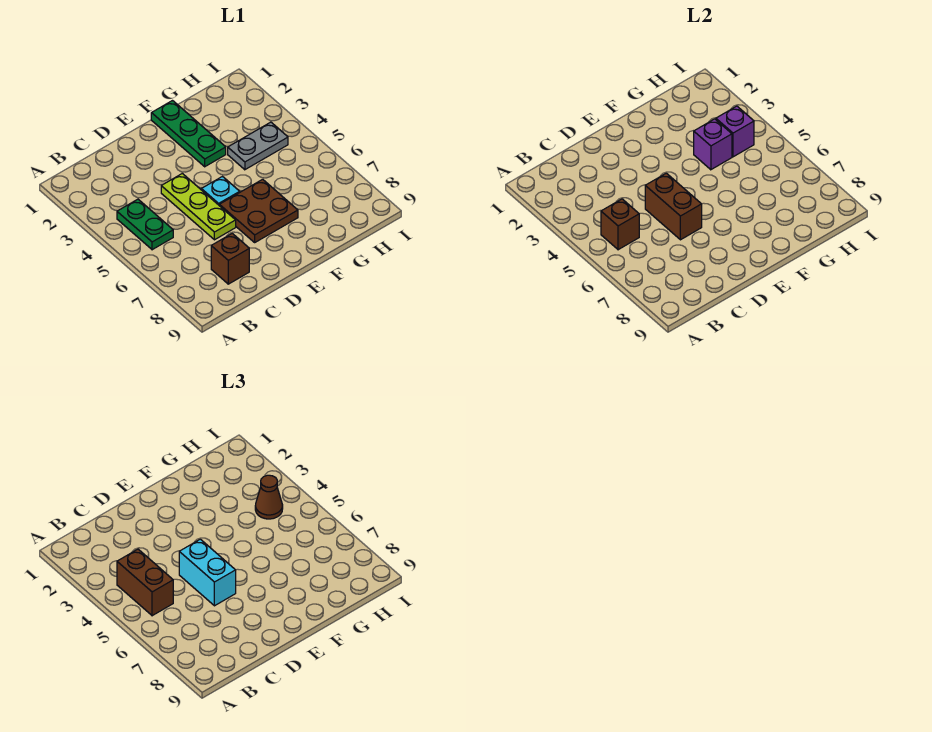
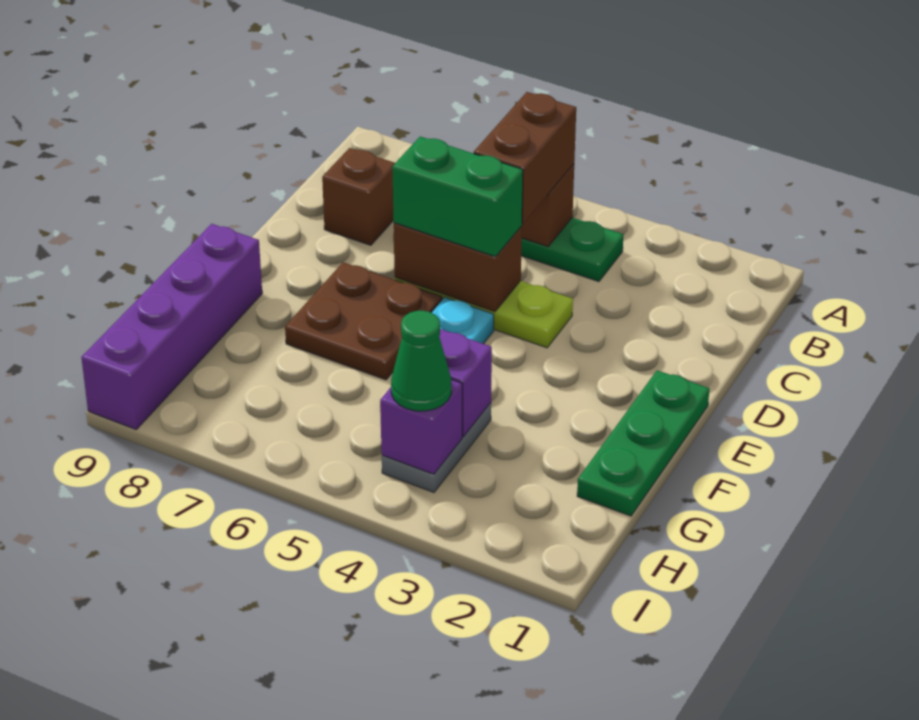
brown brick B4:B5 level 3 -> brown brick B5:C5 level 3
cyan brick D5:D6 level 3 -> green brick D5:D6 level 3
green plate F1:F3 level 1 -> green plate E1:G1 level 1
none -> purple brick F9:I9 level 1
brown cone H4 level 3 -> green cone H4 level 3

